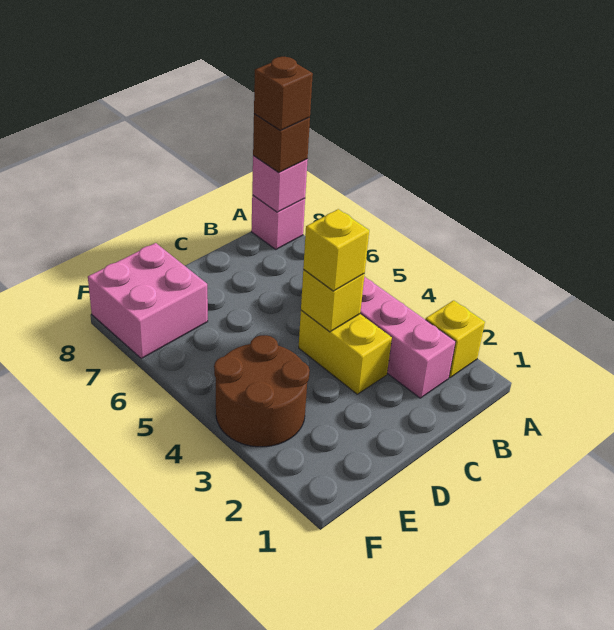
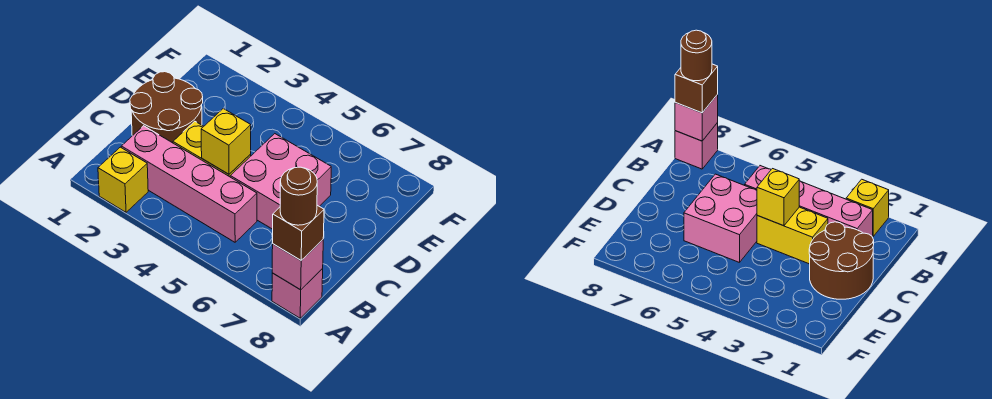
brown brick A8 level 4 -> brown round brick A8 level 4
yellow brick C4 level 3 -> none
brown round brick E3:F4 level 1 -> brown round brick C1:D2 level 1
pink brick E7:F8 level 1 -> pink brick C5:D6 level 1

